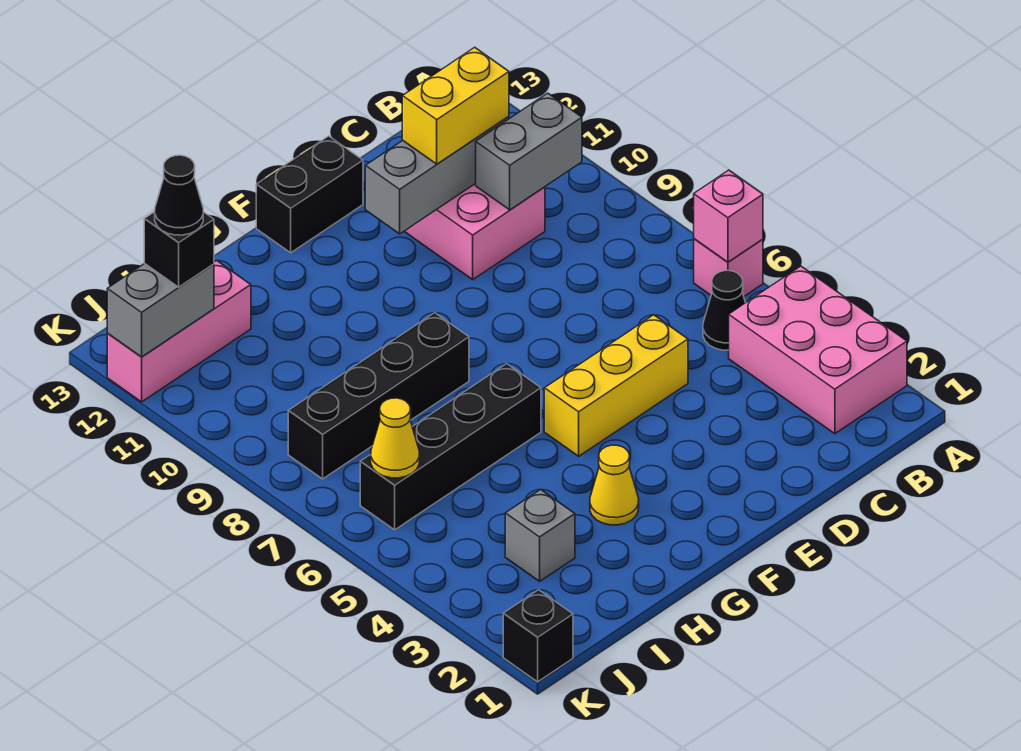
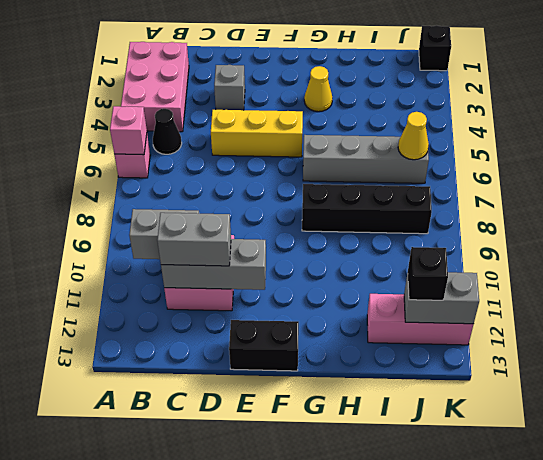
yellow brick C11:D11 level 3 -> grey brick C11:D11 level 3
black brick G6:J6 level 1 -> grey brick G6:J6 level 1
grey brick I3 level 1 -> grey brick D3 level 1
black cone J12 level 4 -> none

